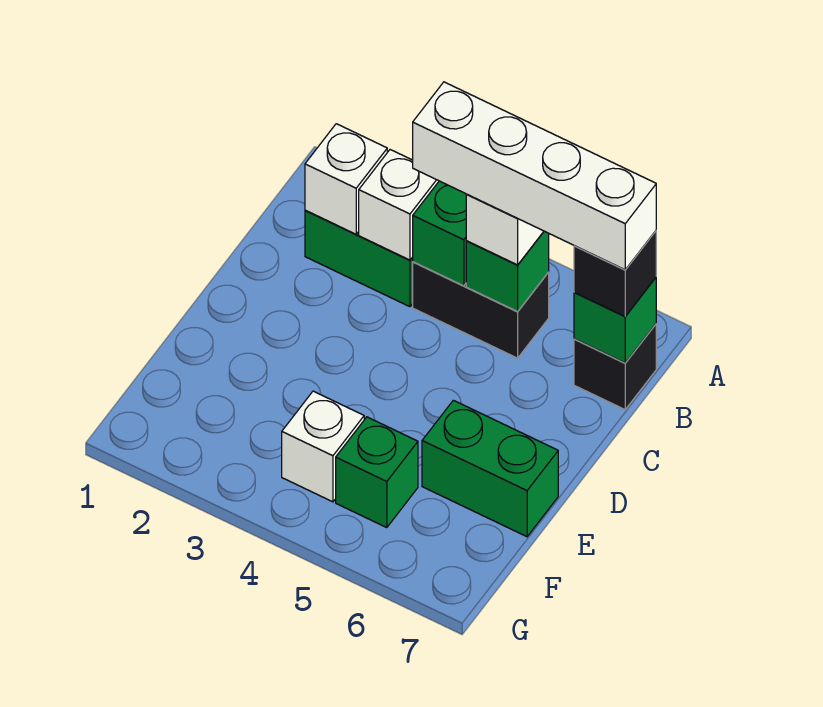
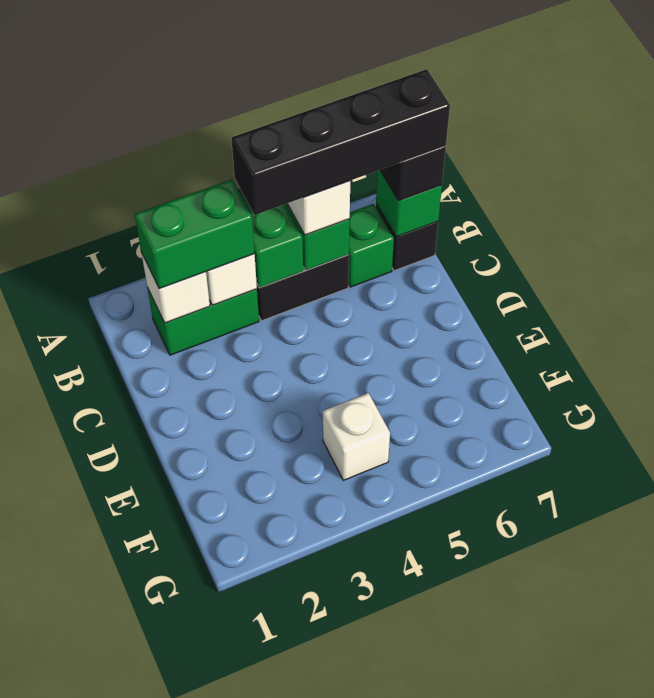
white brick B4:B7 level 4 -> black brick B4:B7 level 4
green brick E6:E7 level 1 -> green brick B2:B3 level 3
green brick F5 level 1 -> green brick B6 level 1

